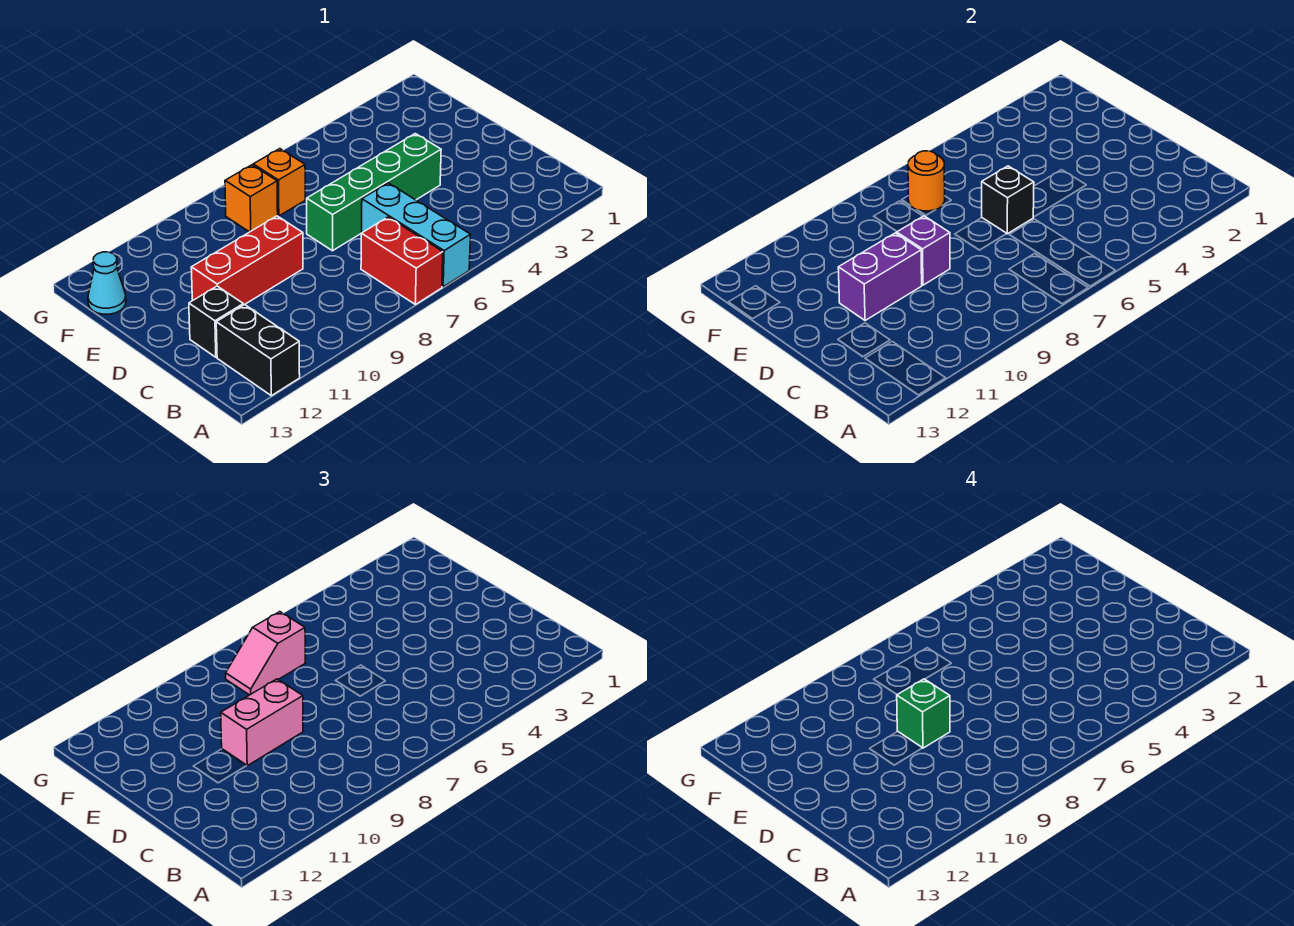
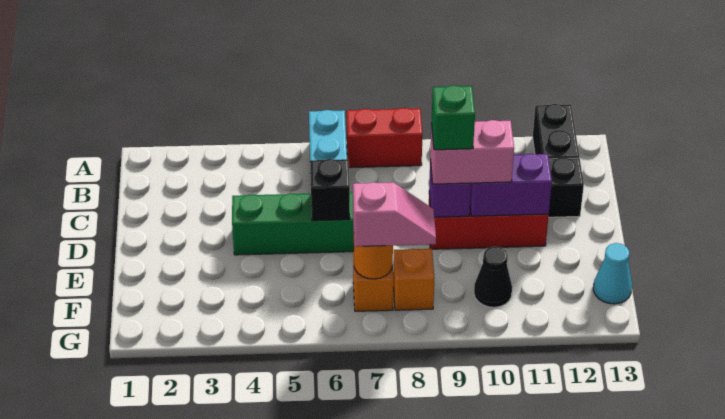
red brick A7:B7 level 1 -> red brick A7:A8 level 1
none -> black cone F10 level 1

